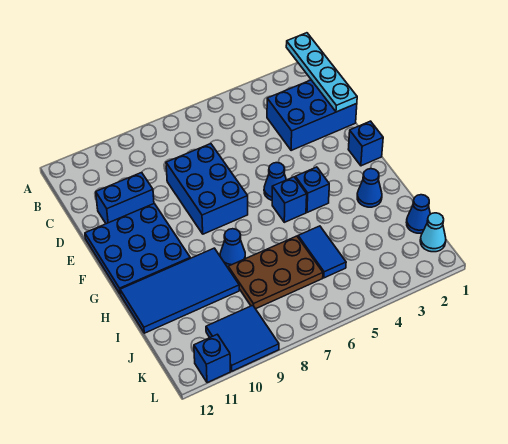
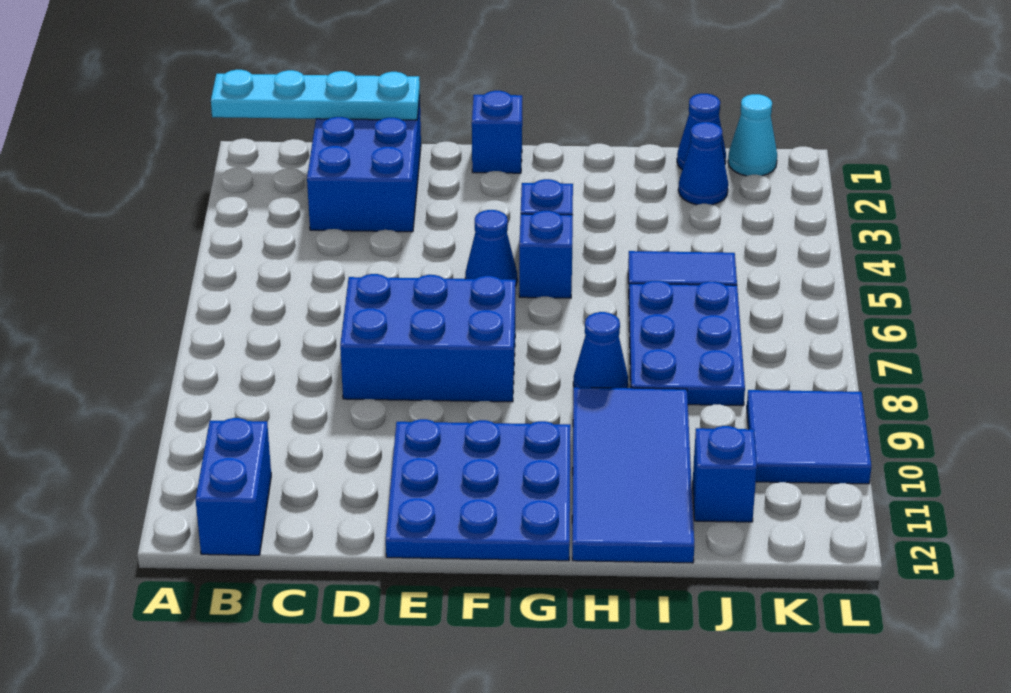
blue brick D10:D11 level 1 -> blue brick B11:B12 level 1
blue cone H2 level 1 -> blue cone J2 level 1
brown plate I6:J8 level 1 -> blue plate I6:J8 level 1
blue brick L11 level 1 -> blue brick J11 level 1

